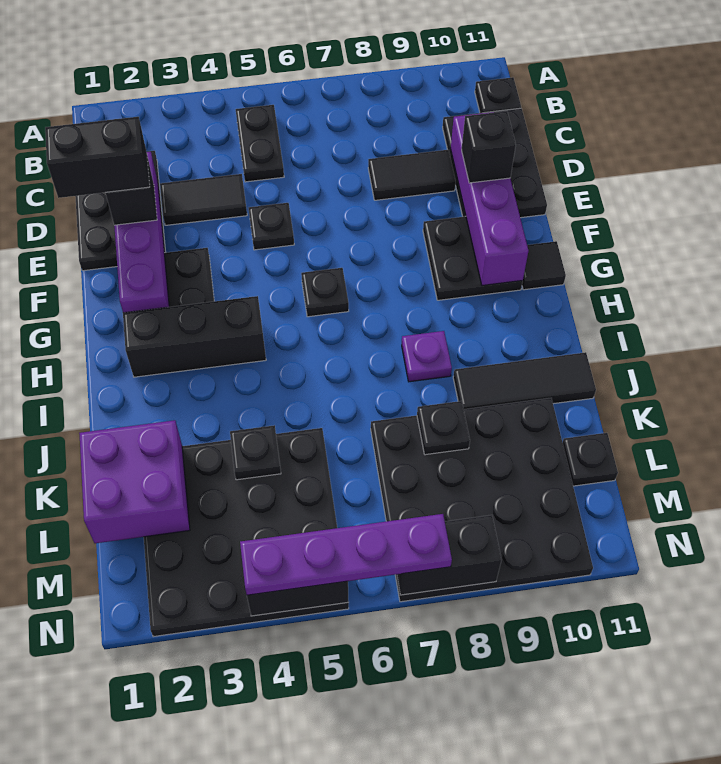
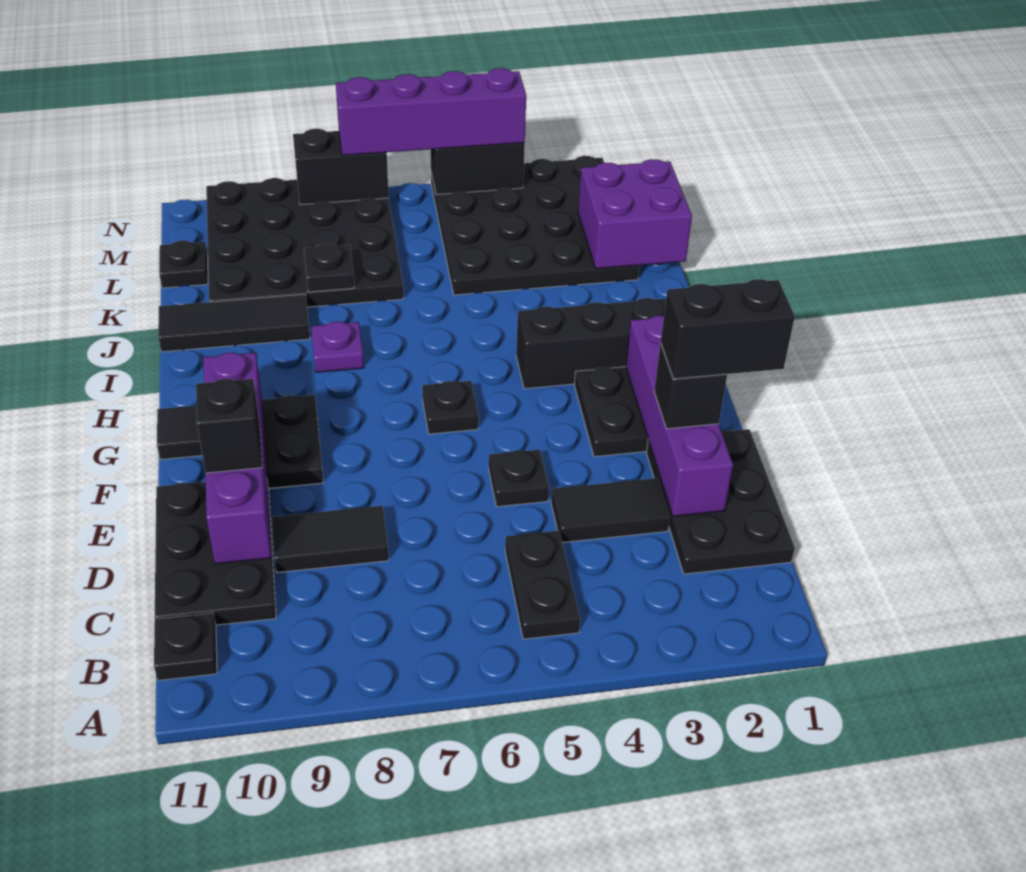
black plate K4 level 2 -> none
purple plate N4:N7 level 3 -> purple brick N4:N7 level 3

